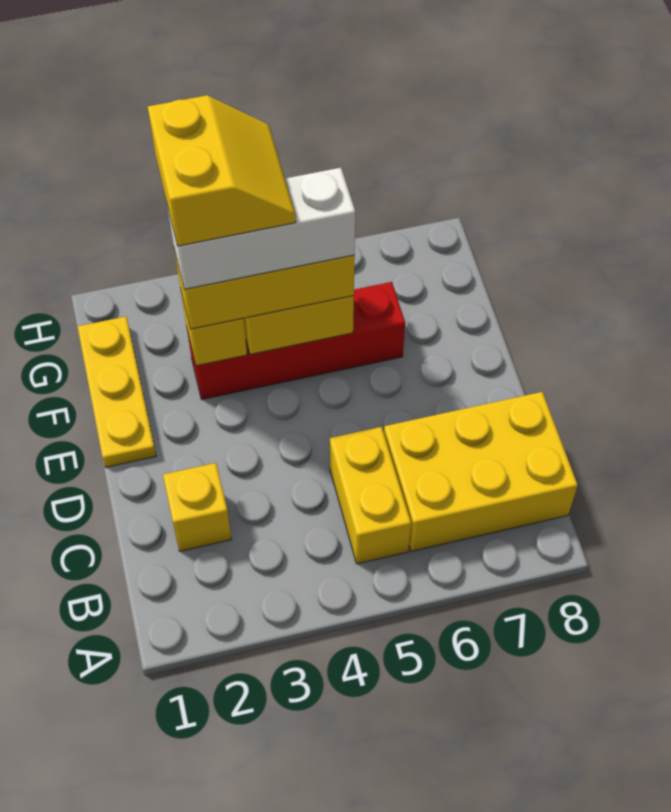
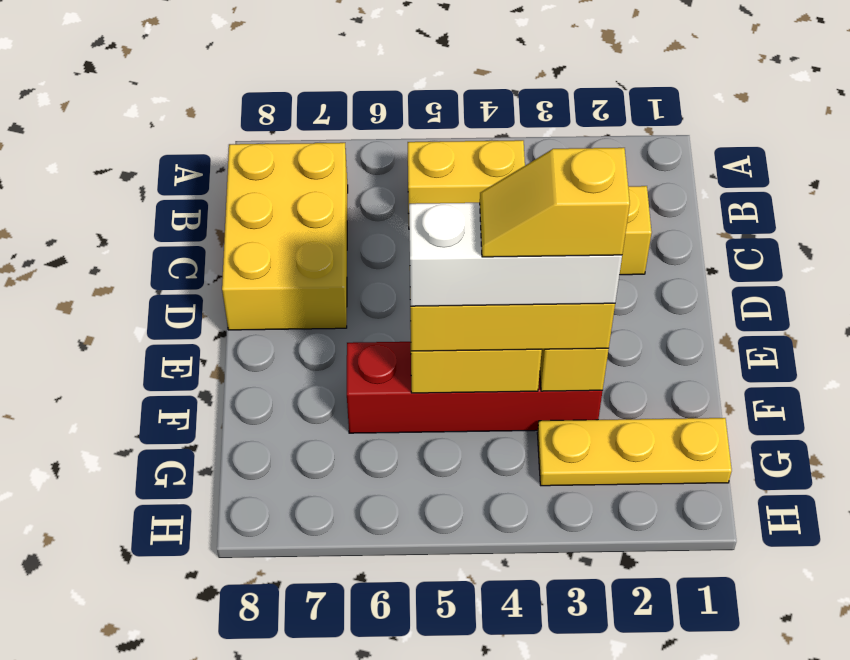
yellow brick B5:C5 level 1 -> yellow brick B4:B5 level 1
yellow brick B6:C8 level 1 -> yellow brick B7:D8 level 1
yellow plate E1:G1 level 1 -> yellow plate G1:G3 level 1
yellow slope F3:G4 level 5 top 3 -> yellow slope F3:F4 level 5 top 3

